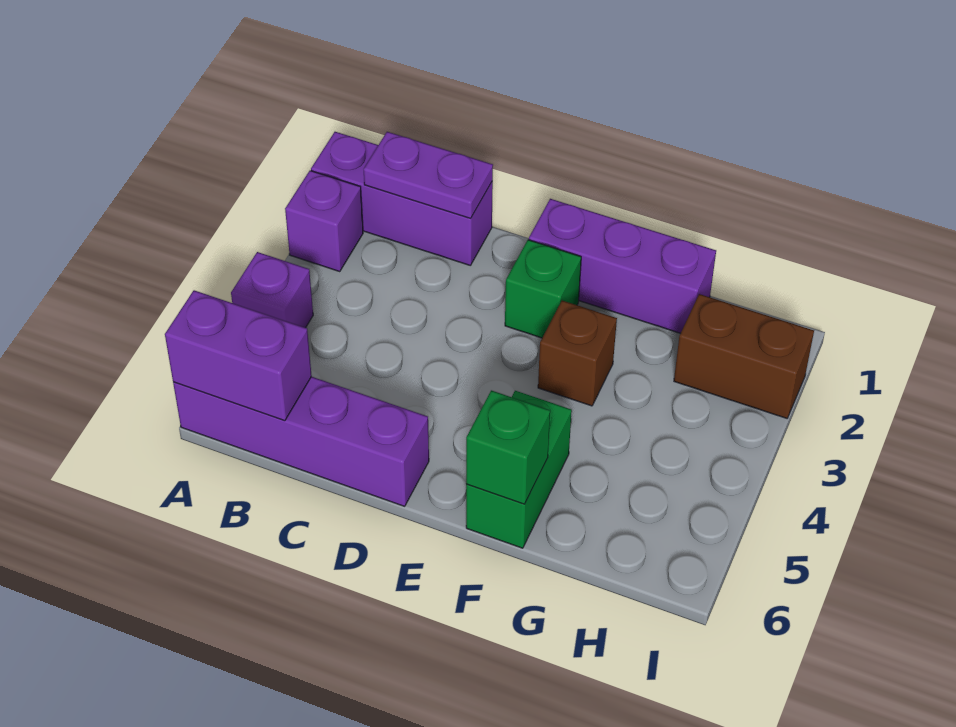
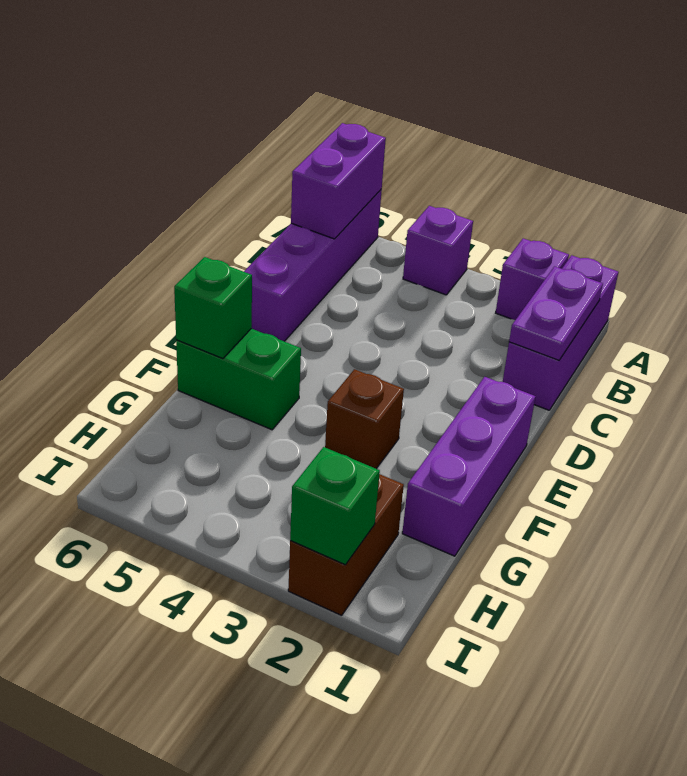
green brick E2 level 1 -> green brick I2 level 2

